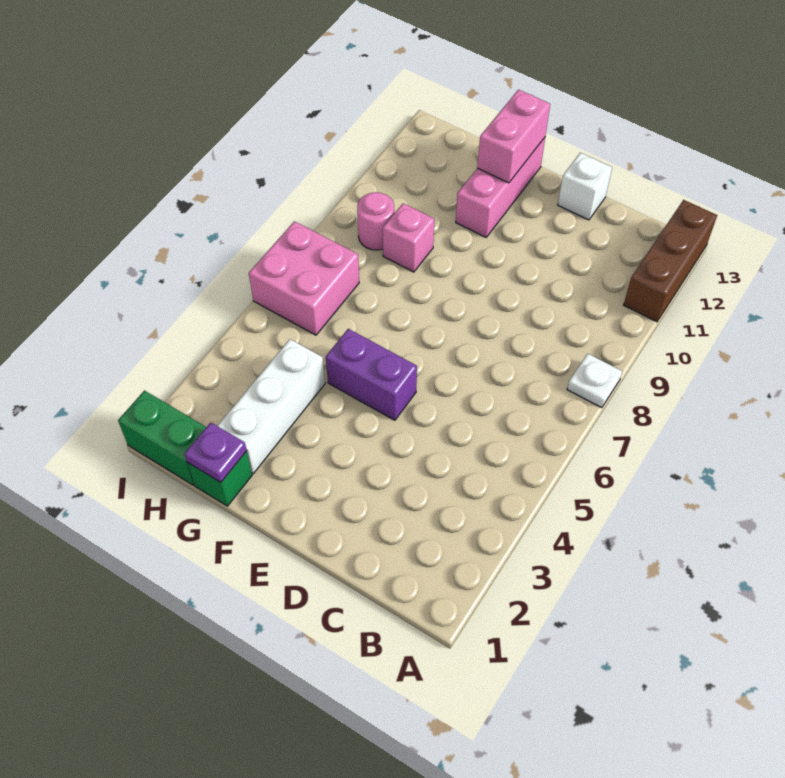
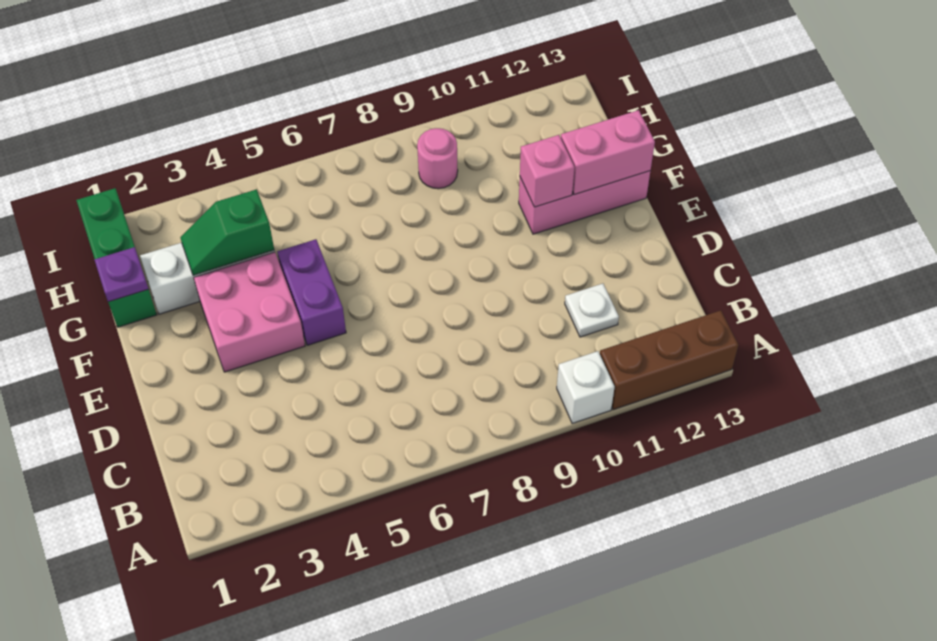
white plate A8 level 1 -> white plate C11 level 1
white brick D13 level 1 -> white brick A10 level 1
none -> green slope G3:G4 level 2 top 4
pink brick G9 level 1 -> pink brick F11 level 2
pink brick H6:I7 level 1 -> pink brick E3:F4 level 1

